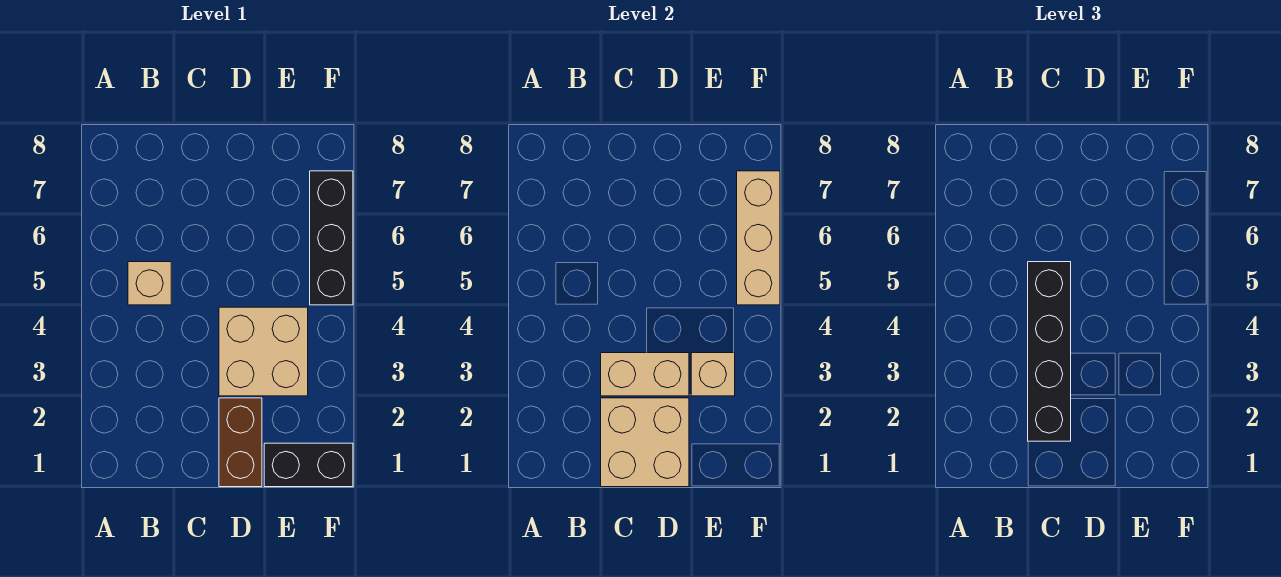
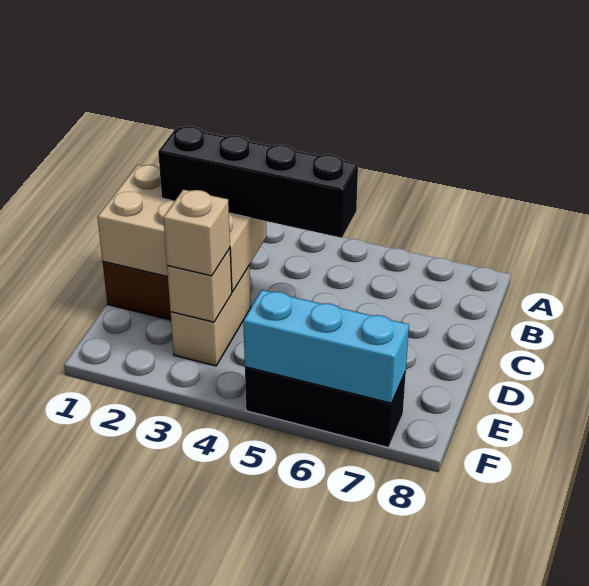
tan brick B5 level 1 -> tan brick E3 level 3
tan brick D3:E4 level 1 -> tan brick D3:E3 level 1
black brick E1:F1 level 1 -> none
tan brick F5:F7 level 2 -> cyan brick F5:F7 level 2

